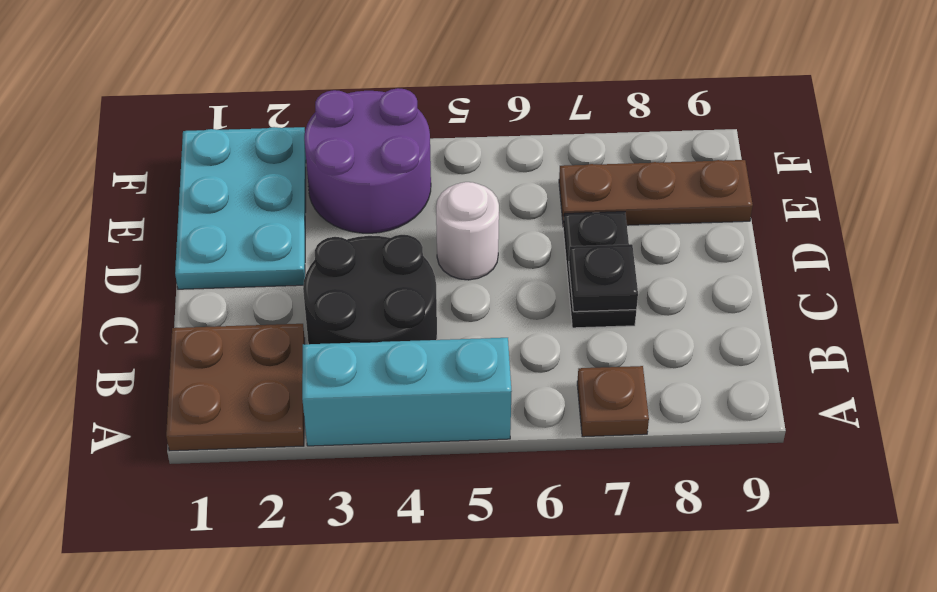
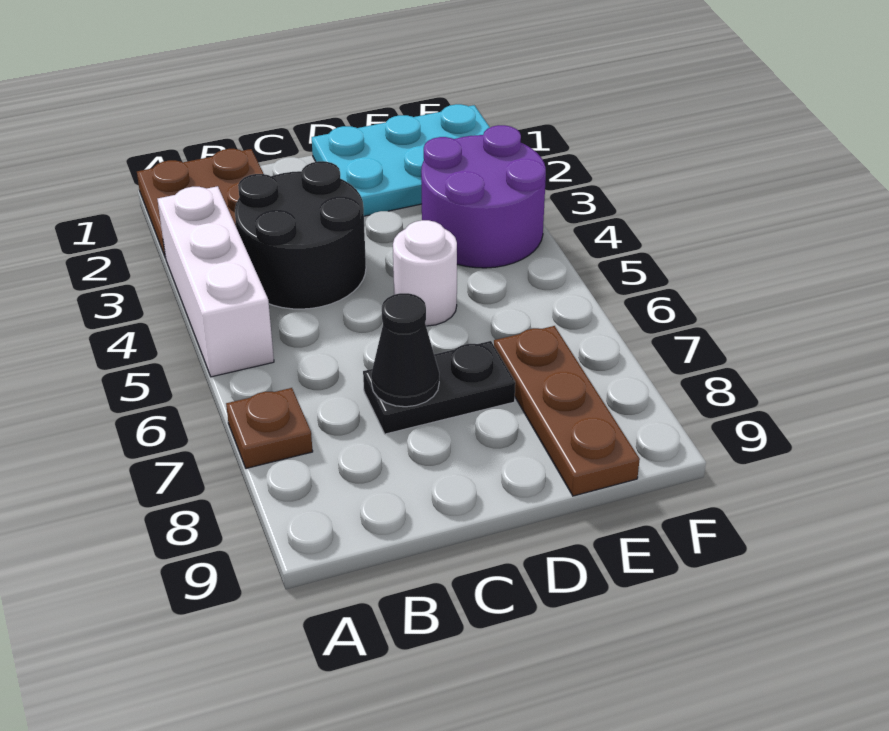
cyan brick A3:A5 level 1 -> white brick A3:A5 level 1
black plate C7 level 2 -> black cone C7 level 2

